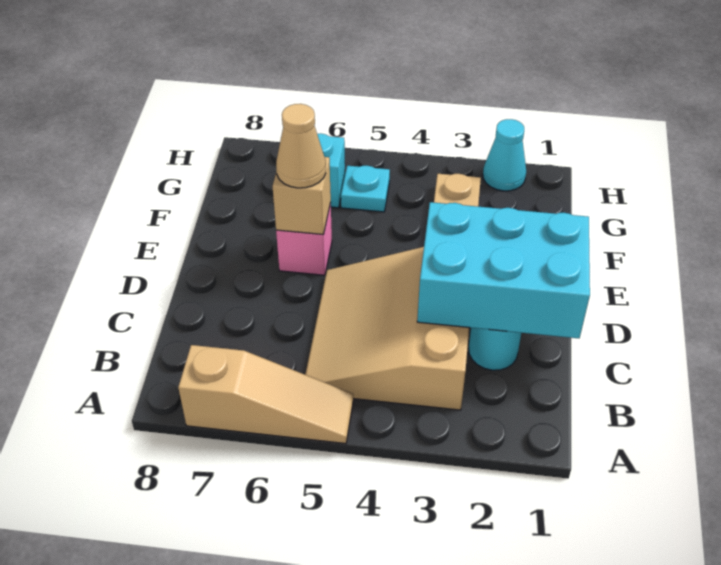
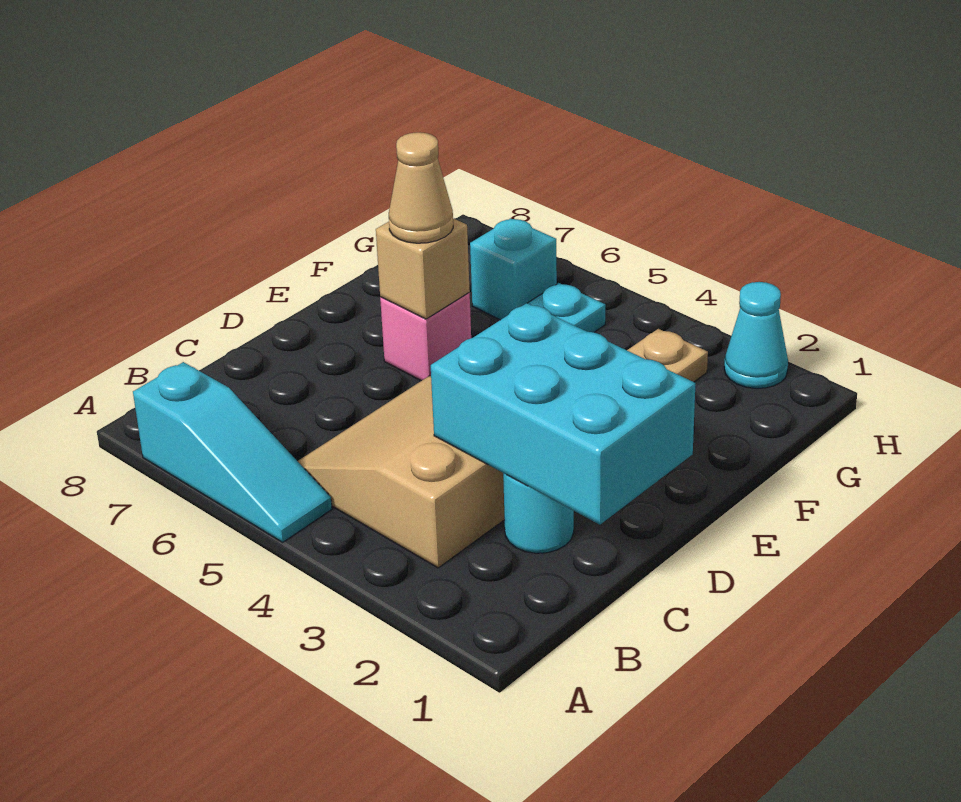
tan slope A5:A7 level 1 top 7 -> cyan slope A5:A7 level 1 top 7

